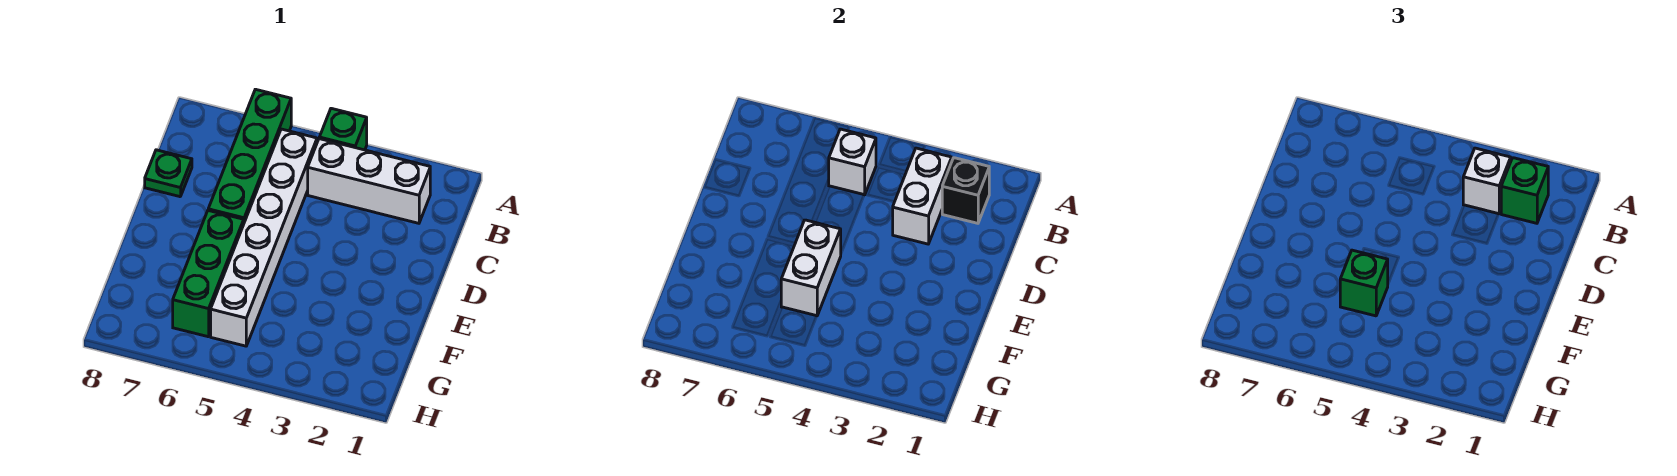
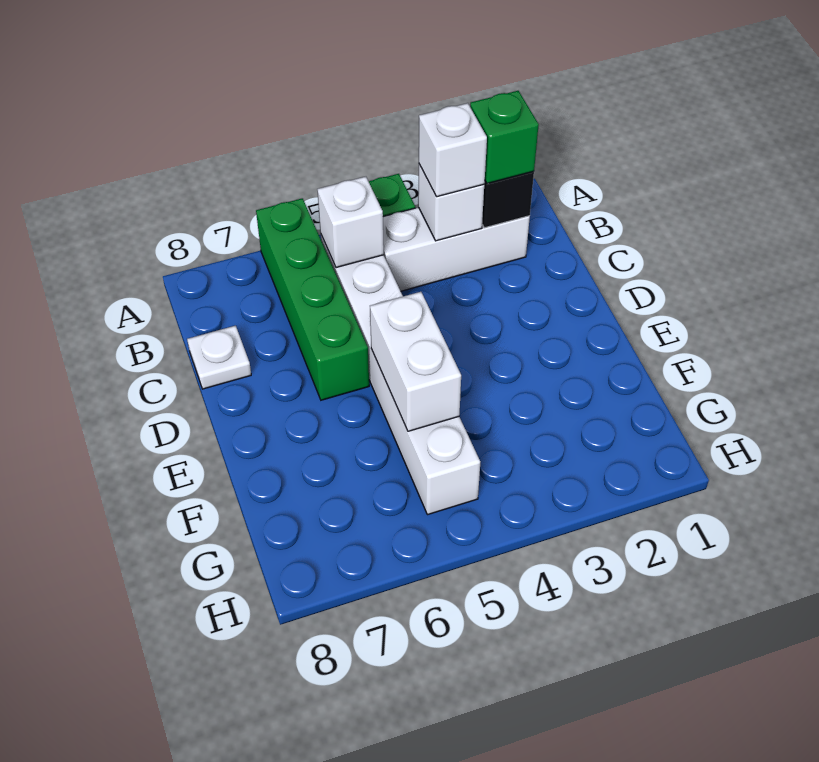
white brick B3:C3 level 2 -> white brick B3 level 2
green plate C8 level 1 -> white plate C8 level 1
green brick E6:G6 level 1 -> none
green brick F5 level 3 -> none

